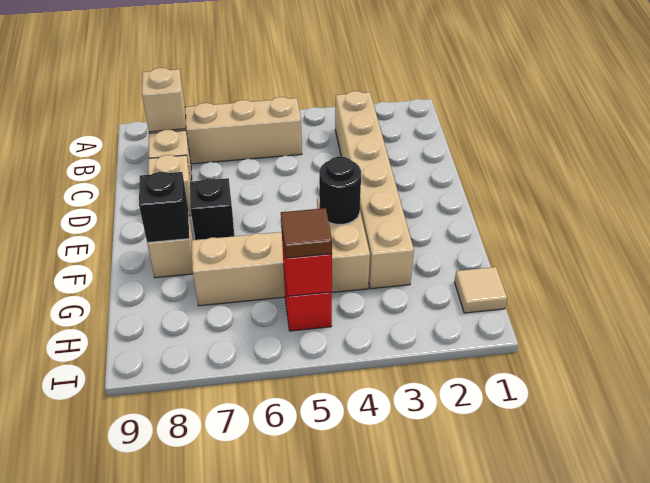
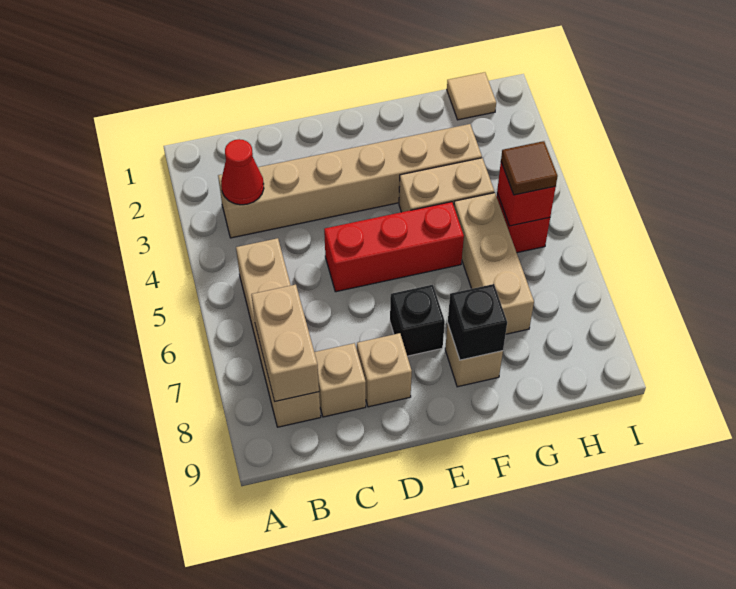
none -> red cone B3 level 2
tan brick B8 level 2 -> tan brick B7:B8 level 2
none -> red brick D5:F5 level 1
black round brick F4 level 2 -> none

